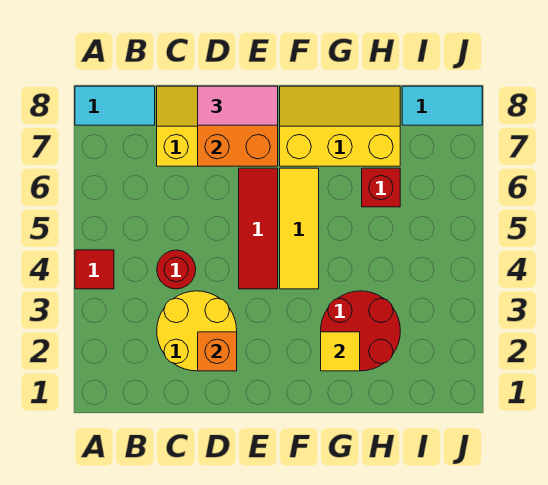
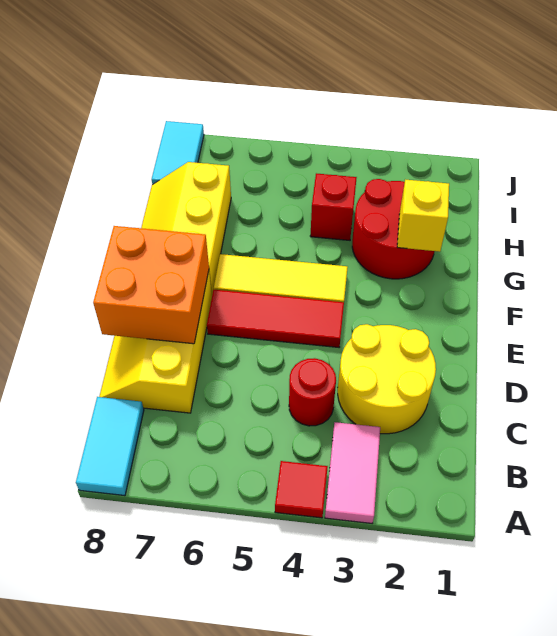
orange brick D2 level 2 -> none
pink tile D8:E8 level 3 -> pink tile A3:B3 level 1
yellow tile G2 level 2 -> yellow brick G2 level 2
red brick H6 level 1 -> red brick H4 level 1

